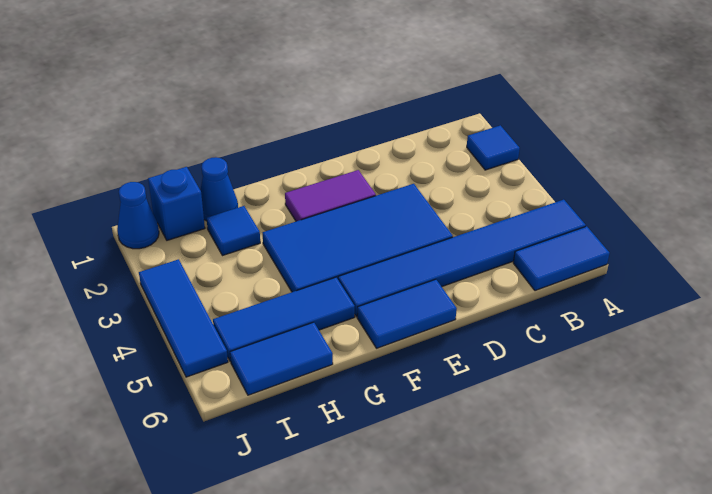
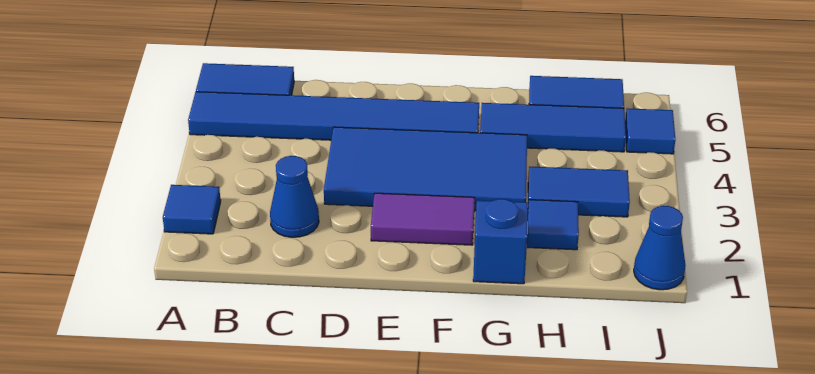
blue tile E6:F6 level 1 -> blue tile H3:I3 level 1
blue cone H1 level 1 -> blue cone C2 level 1
blue brick I1 level 1 -> blue brick G1 level 1
blue tile J3:J5 level 1 -> blue tile J5 level 1

